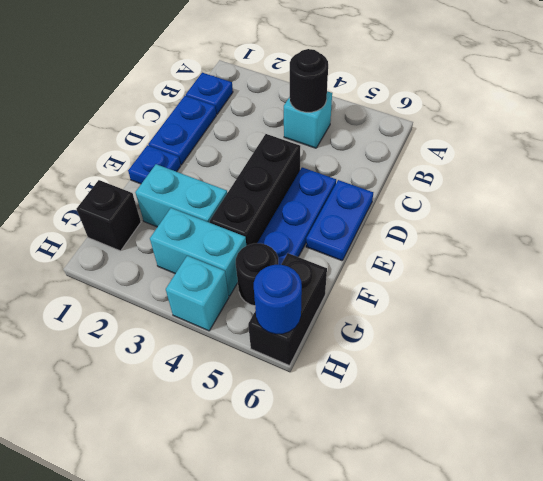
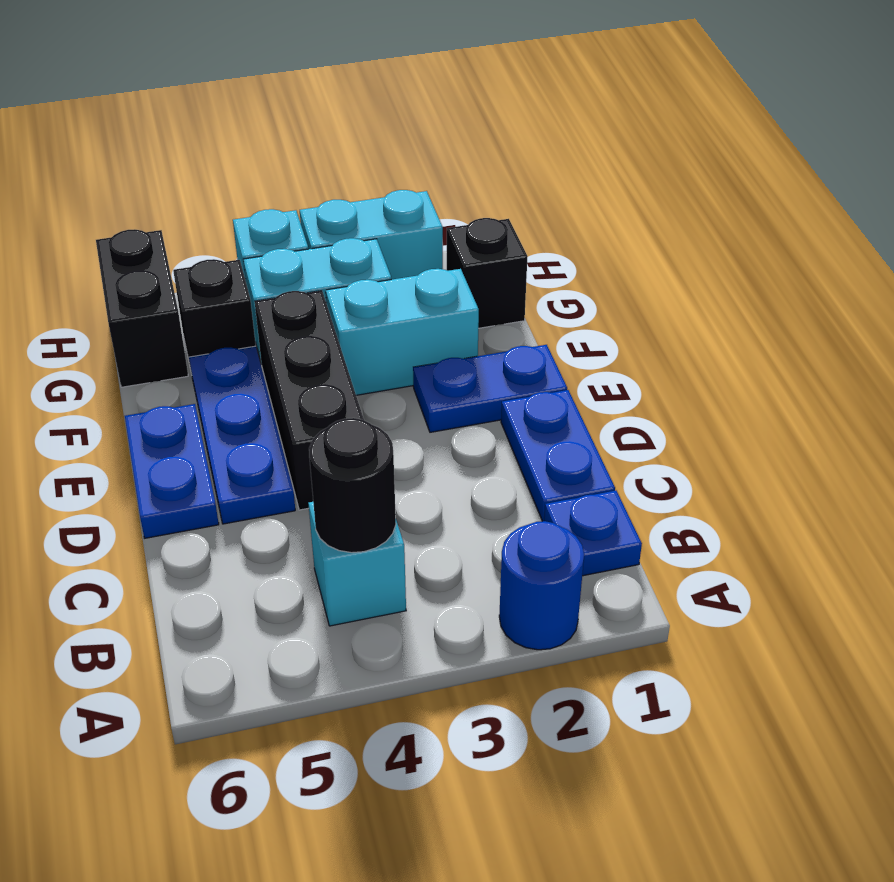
blue plate E1 level 1 -> blue plate E1:E2 level 1
black round brick G5 level 1 -> black brick G5 level 1
none -> cyan brick H2:H3 level 1
blue round brick H6 level 2 -> blue round brick A2 level 1

